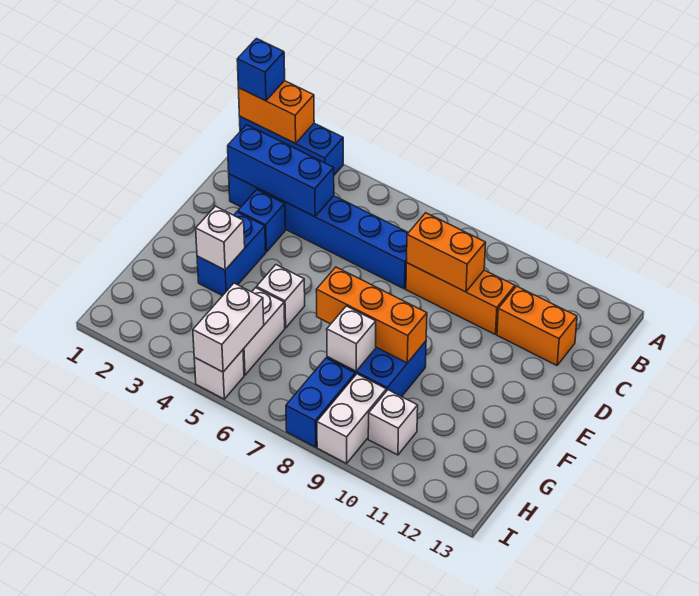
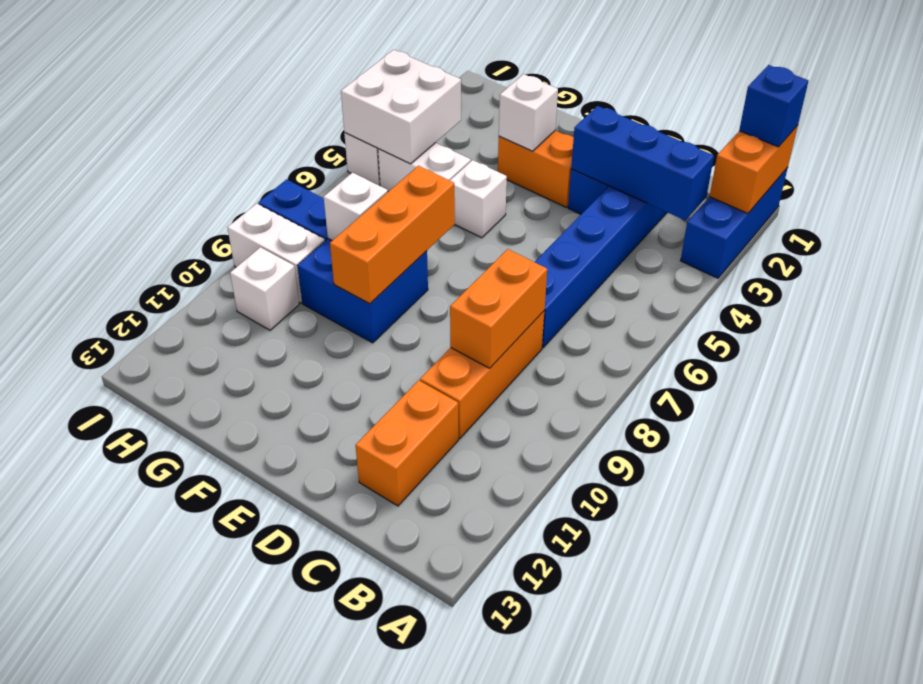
blue brick C2:C4 level 2 -> blue brick B3:D3 level 2
blue brick E3:F3 level 1 -> orange brick E3:F3 level 1
white brick H5:I5 level 2 -> white brick H4:I5 level 2

